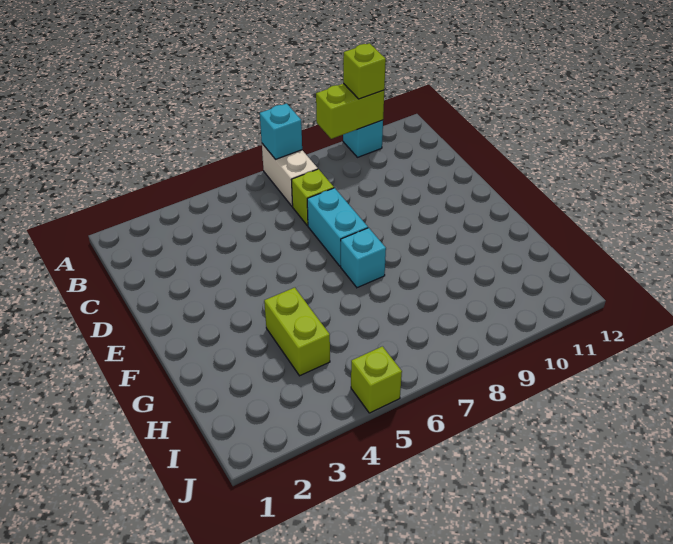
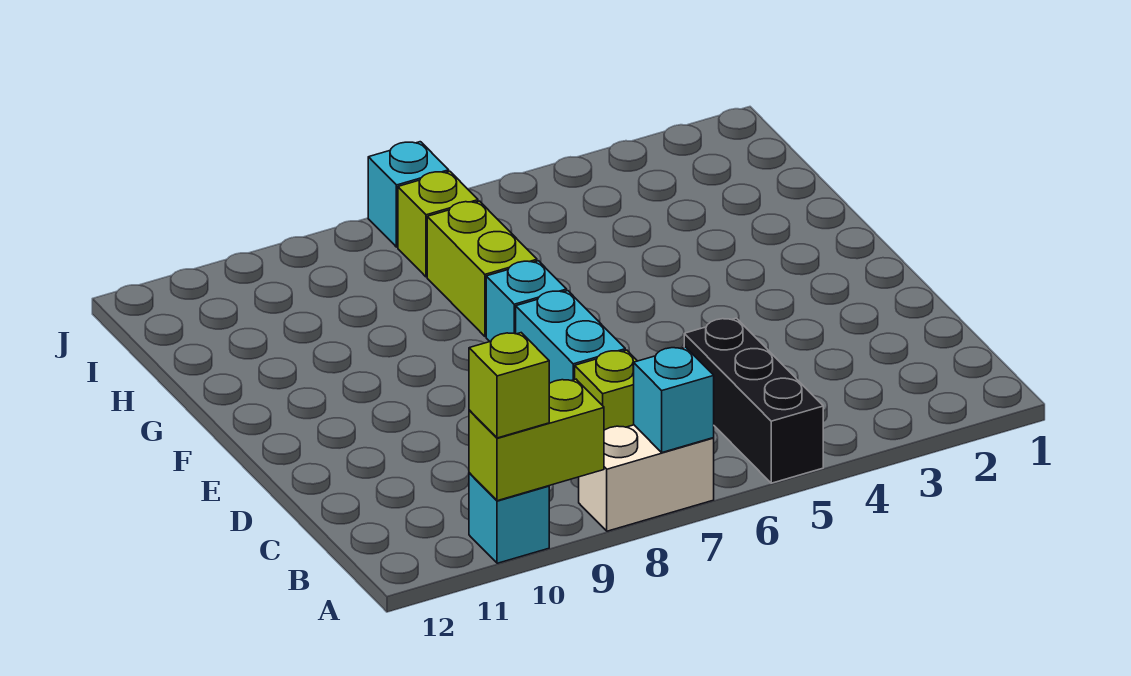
none -> black brick A5:C5 level 1
white brick A7:B7 level 1 -> white brick A7:A8 level 1
lime brick G4:H4 level 1 -> lime brick G7:H7 level 1
lime brick J5 level 1 -> lime brick I7 level 1
none -> cyan brick J7 level 1

